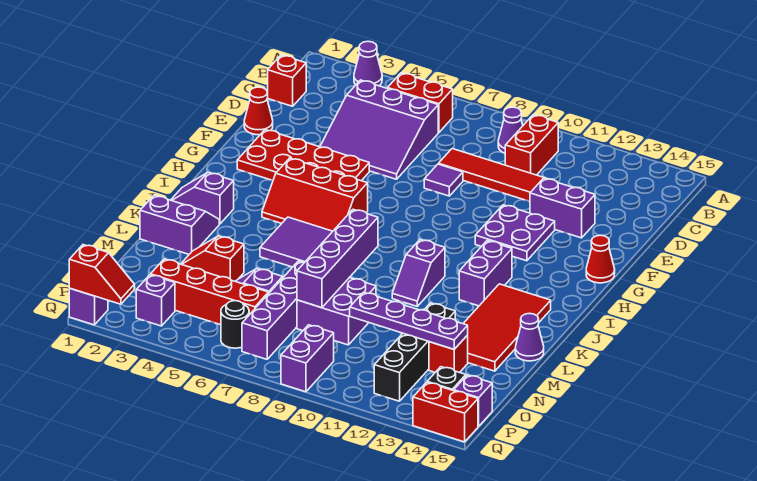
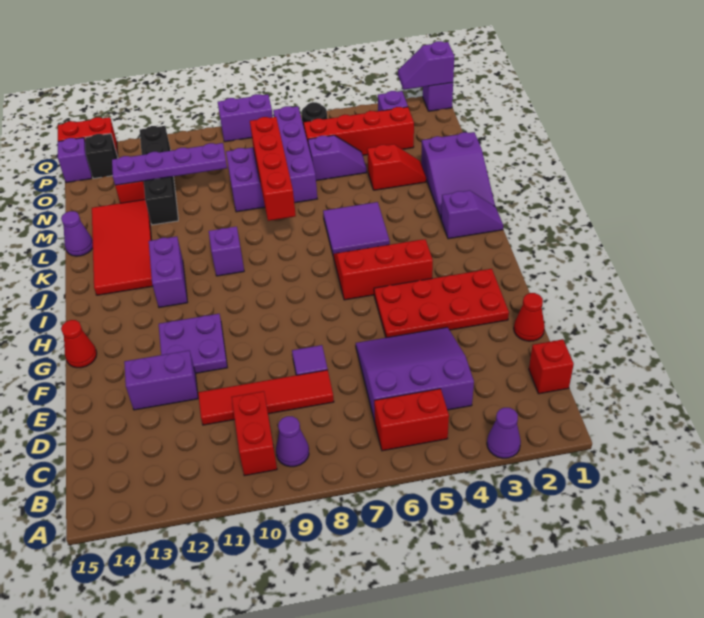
purple slope K1:L2 level 1 top L -> purple slope K1:M2 level 1 top M
purple brick K8:N8 level 2 -> red brick K8:N8 level 2
purple brick P9:Q9 level 1 -> purple brick Q8:Q9 level 1
red slope Q1:Q2 level 2 top 1 -> purple slope Q1:Q2 level 2 top 1

